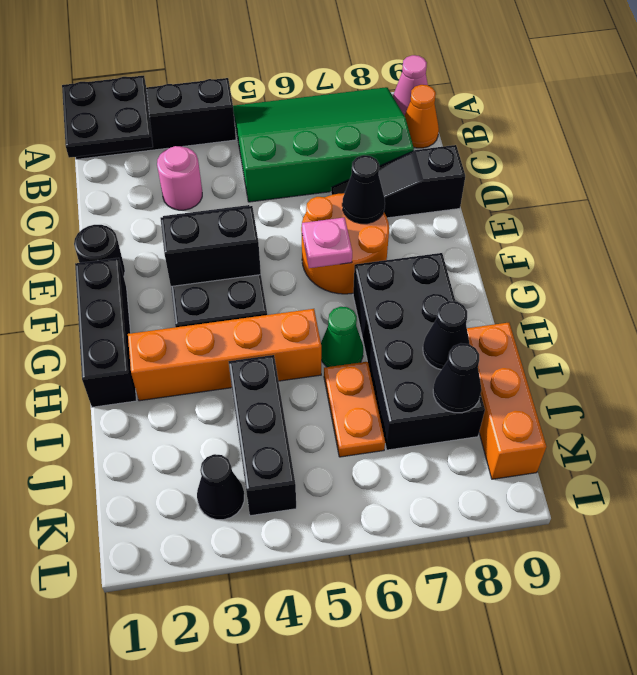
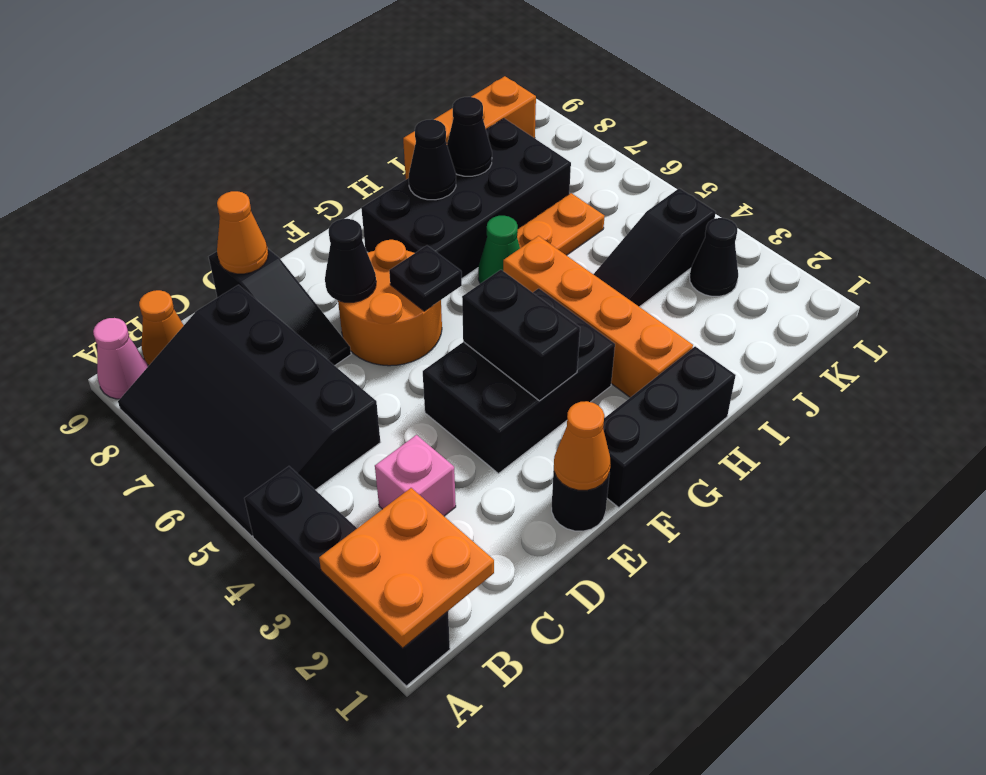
black plate A1:B2 level 2 -> orange plate A1:B2 level 2
green slope A5:C8 level 1 top C -> black slope A5:C8 level 1 top C
pink round brick C3 level 1 -> pink brick C3 level 1
none -> orange cone D9 level 2
none -> orange cone E1 level 2
pink plate F6 level 2 -> black plate F6 level 2
black brick I4:K4 level 1 -> black slope I4:K4 level 1 top K
black cone J8 level 2 -> black cone H8 level 2

